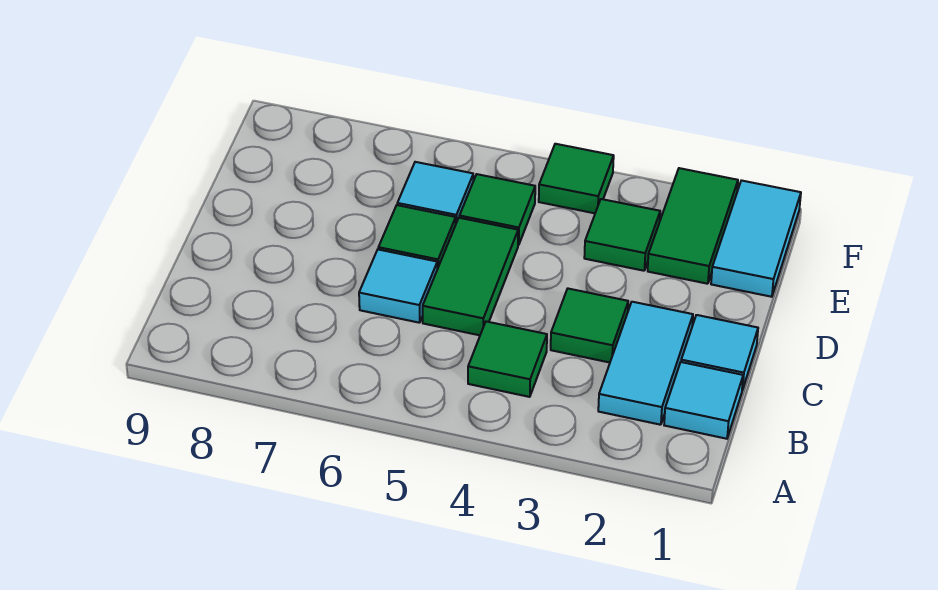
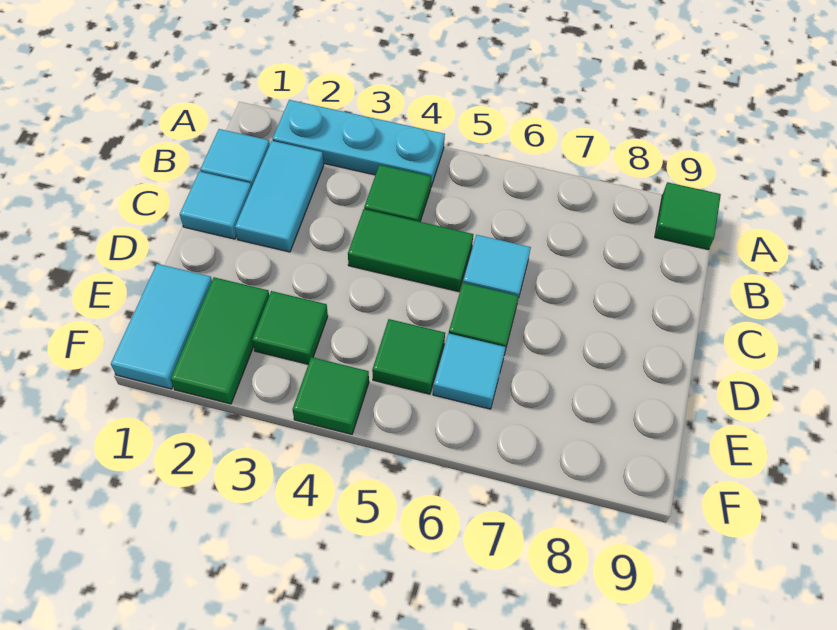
none -> cyan plate A2:A4 level 1
green tile C3 level 1 -> green tile A9 level 1
green tile C5:D5 level 1 -> green tile C4:C5 level 1

